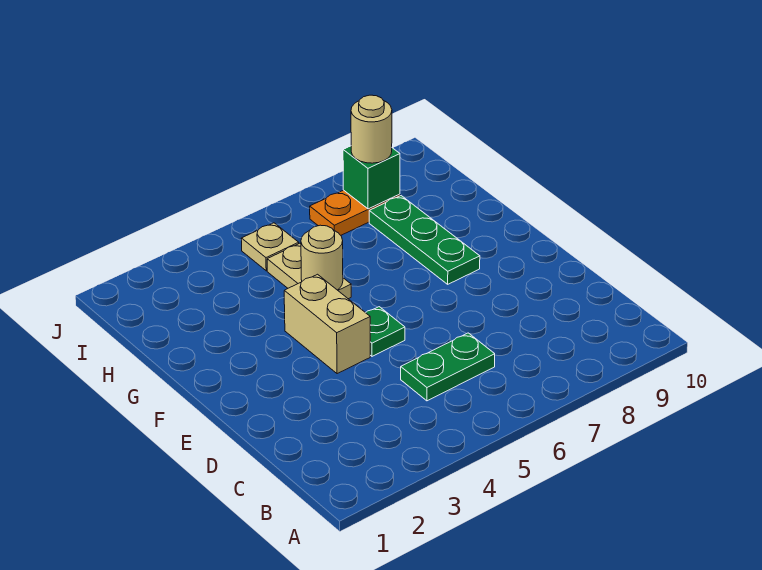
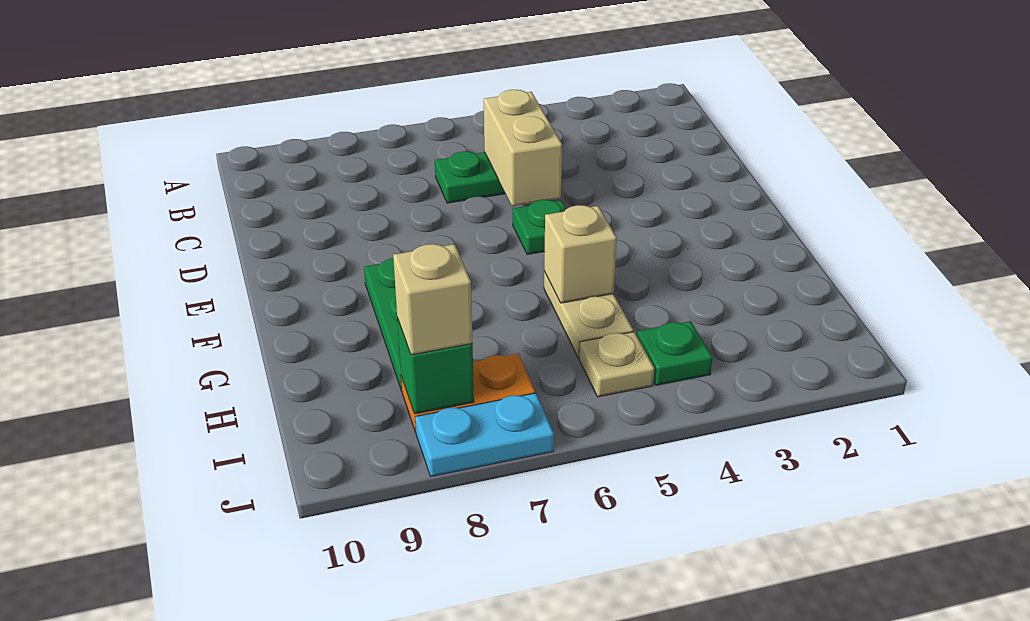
tan brick E4:F4 level 1 -> tan brick C5:D5 level 2
tan round brick G5 level 2 -> tan brick G5 level 2
none -> green plate I4 level 1
tan round brick I8 level 3 -> tan brick I8 level 3
none -> cyan plate J7:J8 level 1

